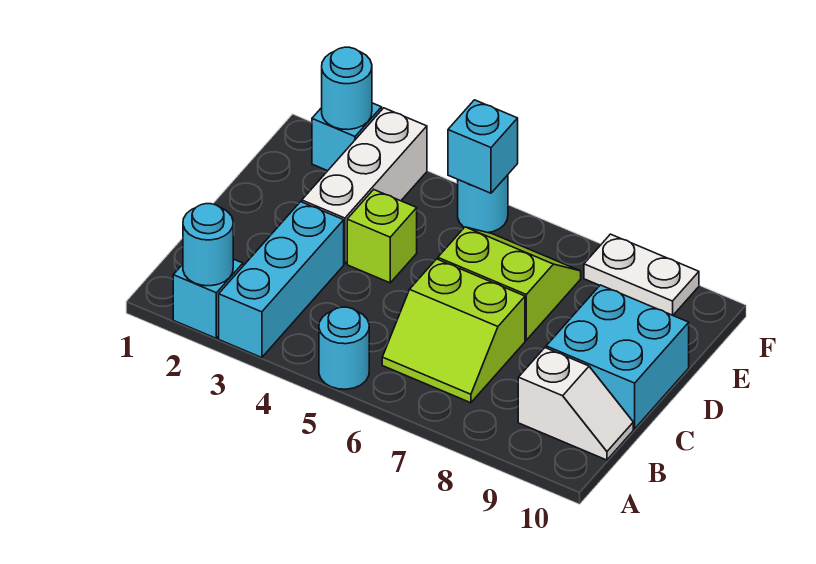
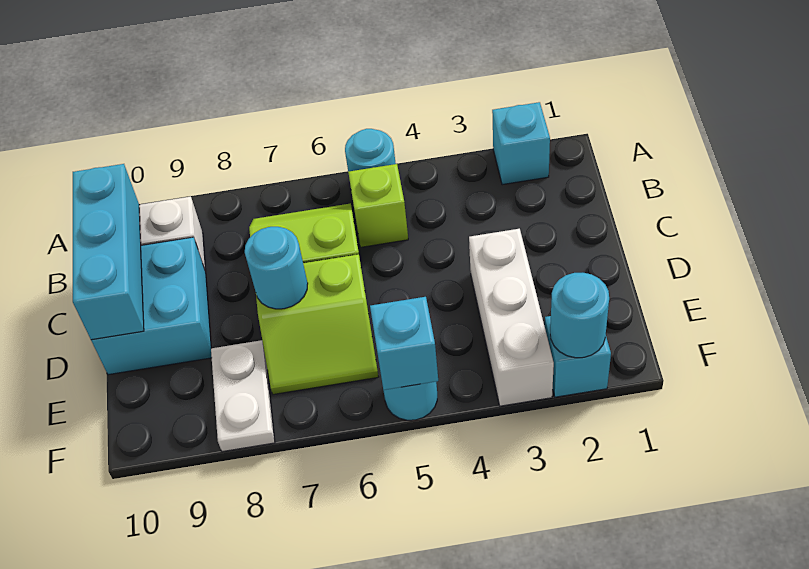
cyan round brick A2 level 2 -> cyan round brick D7 level 2
cyan brick A3:C3 level 1 -> cyan brick B10:D10 level 2
lime brick D4 level 1 -> lime brick B5 level 1
white plate F8:F9 level 1 -> white plate E8:F8 level 1

